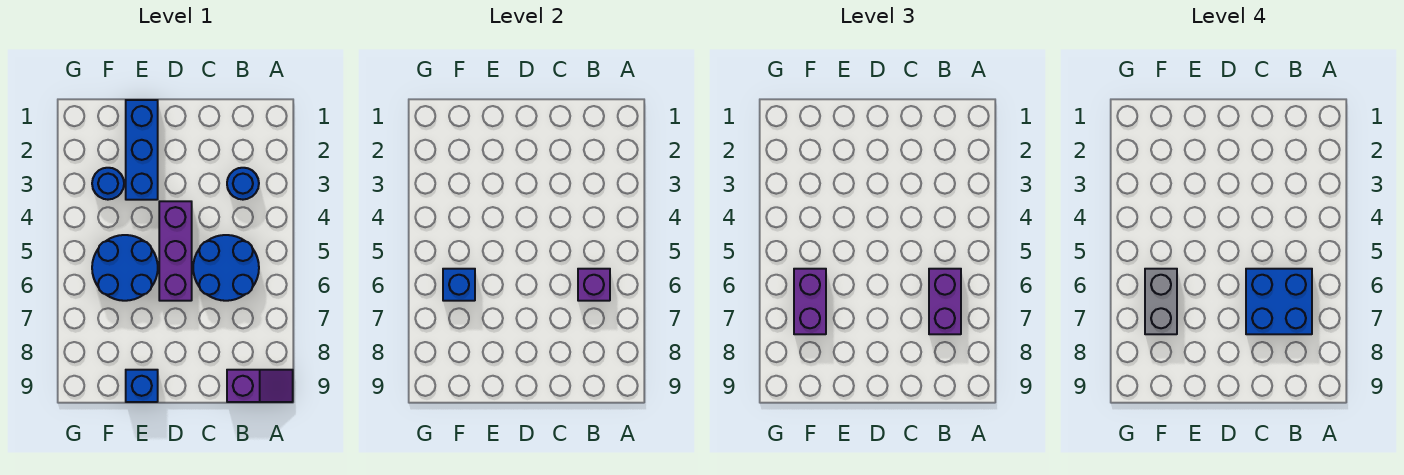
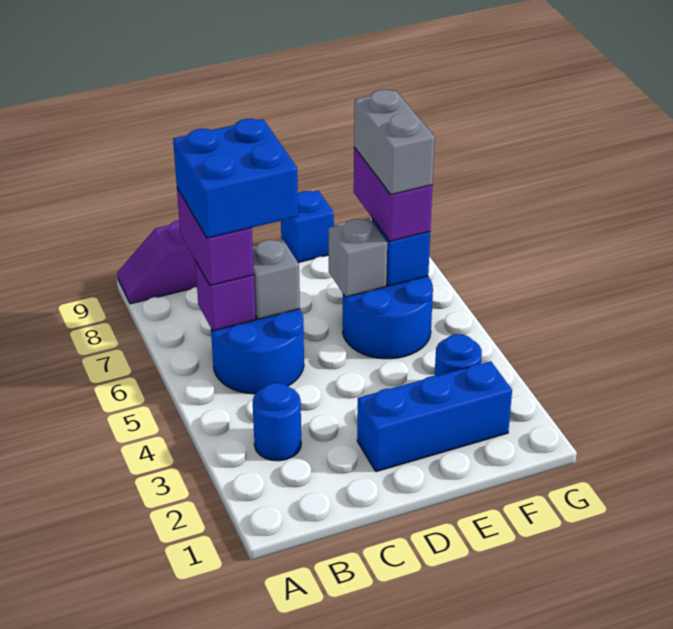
none -> grey brick C6 level 2
purple brick D4:D6 level 1 -> none
blue brick E1:E3 level 1 -> blue brick D2:F2 level 1
none -> grey brick E6 level 2

